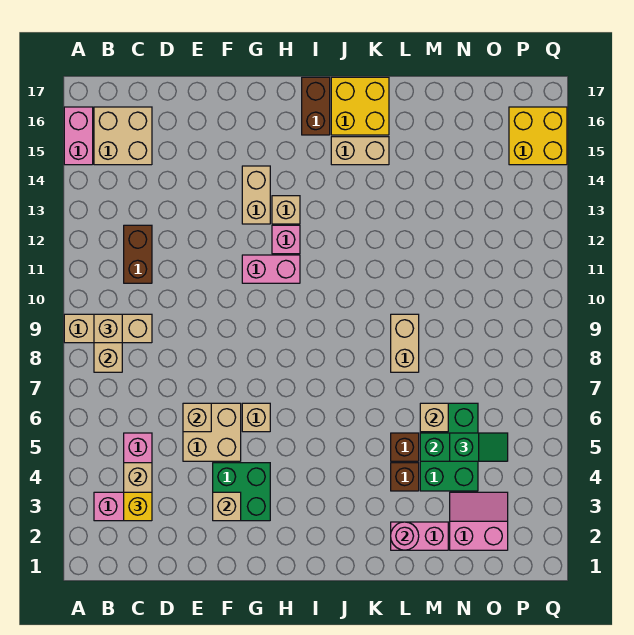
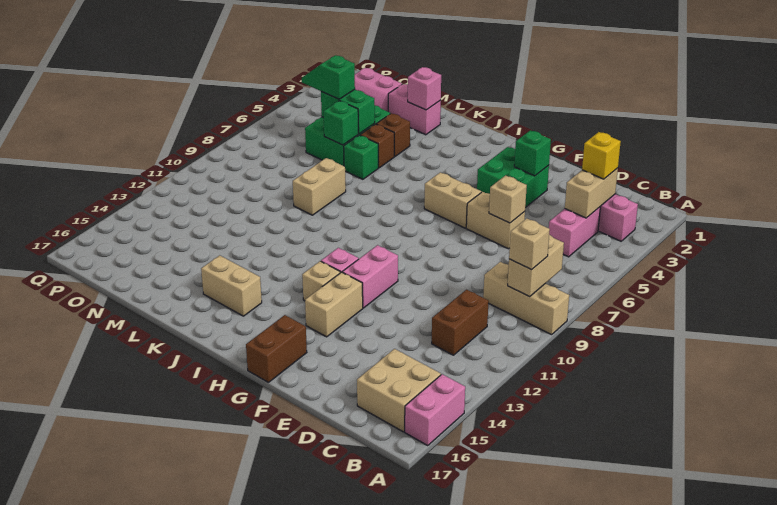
tan brick E5:F6 level 1 -> tan brick E6:F6 level 1
tan brick F3 level 2 -> green brick F3 level 2
tan brick G6 level 1 -> tan brick G6:H6 level 1
pink brick G11:H11 level 1 -> pink brick G11:G12 level 1
brown brick I16:I17 level 1 -> brown brick G16:G17 level 1
yellow brick J16:K17 level 1 -> none
pink round brick L2 level 2 -> pink brick L2 level 2
none -> green brick L6 level 1
tan brick M6 level 2 -> green brick M6 level 2
yellow brick P15:Q16 level 1 -> none

